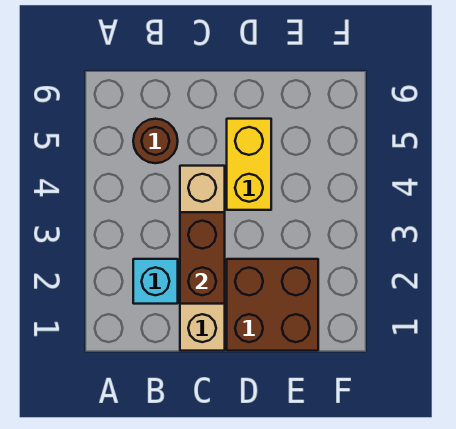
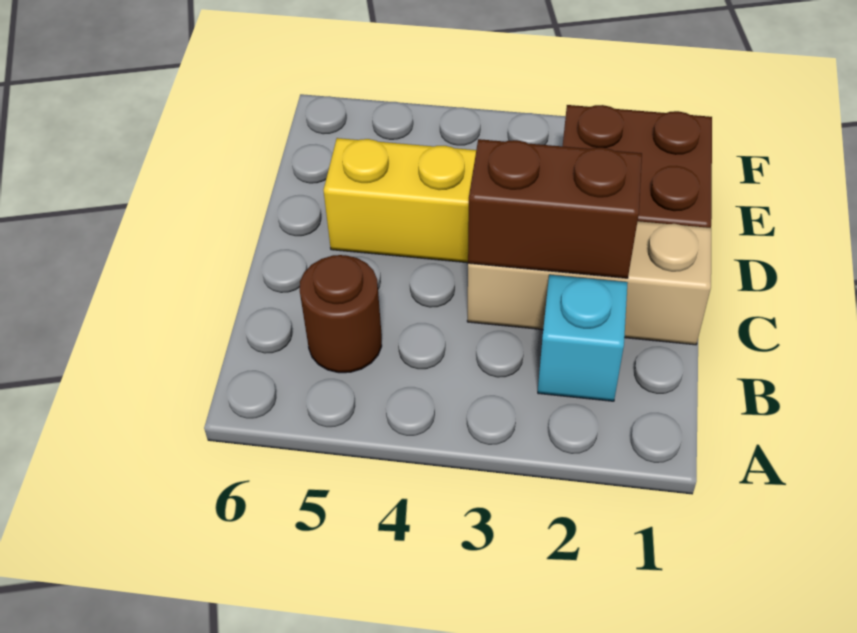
tan brick C1:C4 level 1 -> tan brick C1:C3 level 1

